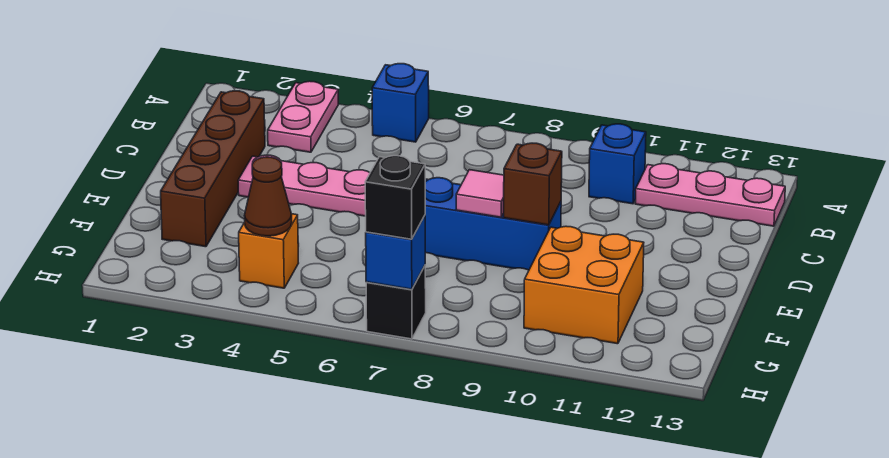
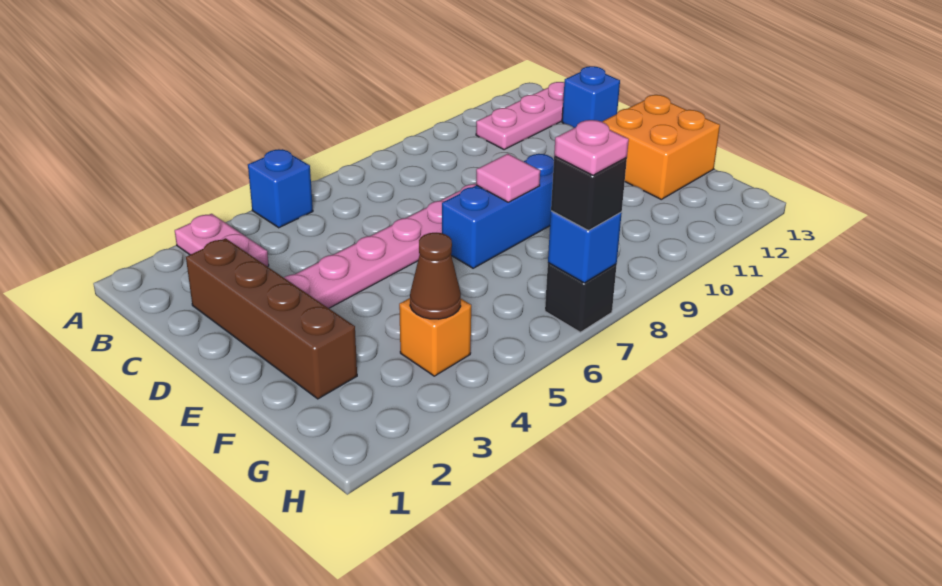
blue brick B10 level 1 -> blue brick C13 level 1
brown brick E9 level 2 -> none
orange brick F10:G11 level 1 -> orange brick E12:F13 level 1
none -> pink plate H7 level 4

